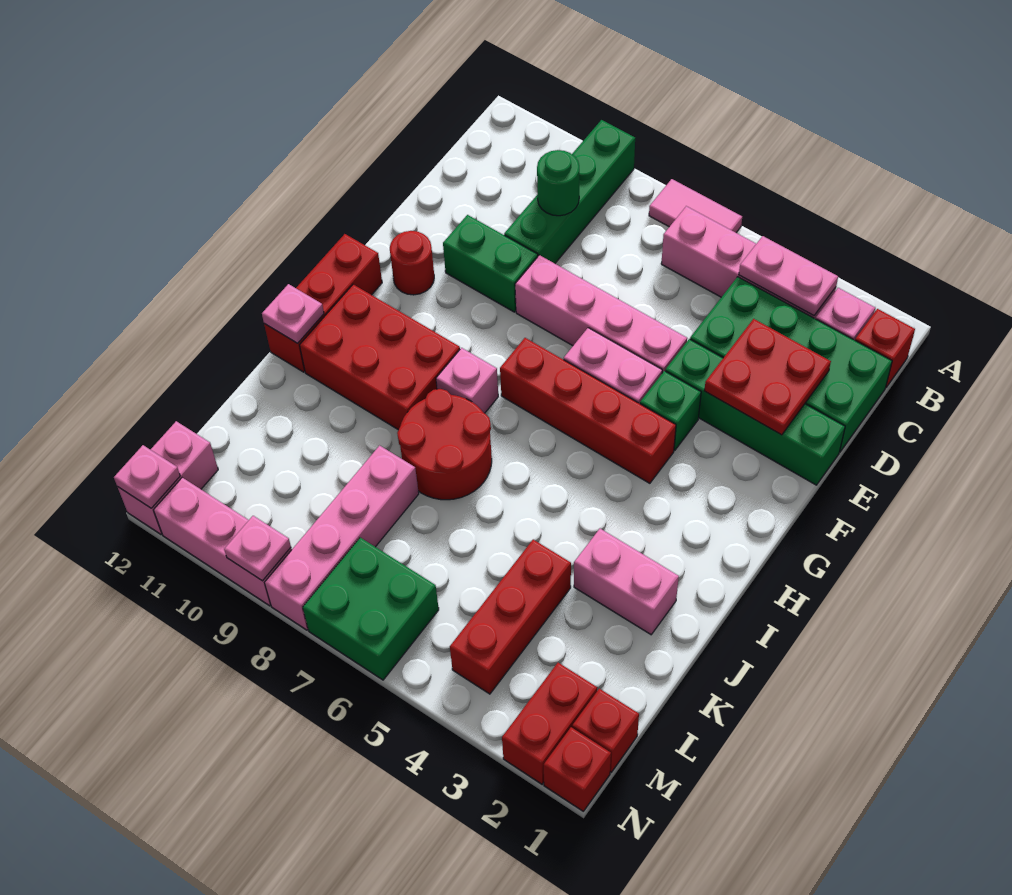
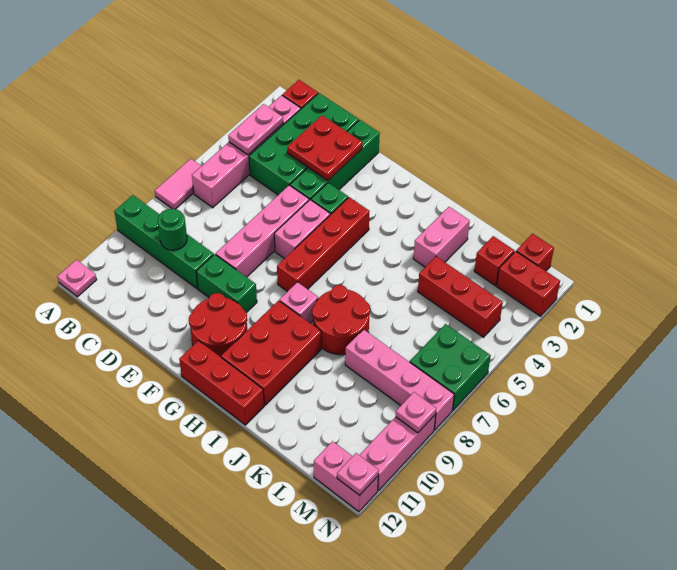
green brick E9:E10 level 1 -> green brick E9:F9 level 1
red round brick F11 level 1 -> red round brick F10:G11 level 1
pink plate I12 level 2 -> pink plate A12 level 1
red brick N1 level 1 -> red brick L2 level 1

